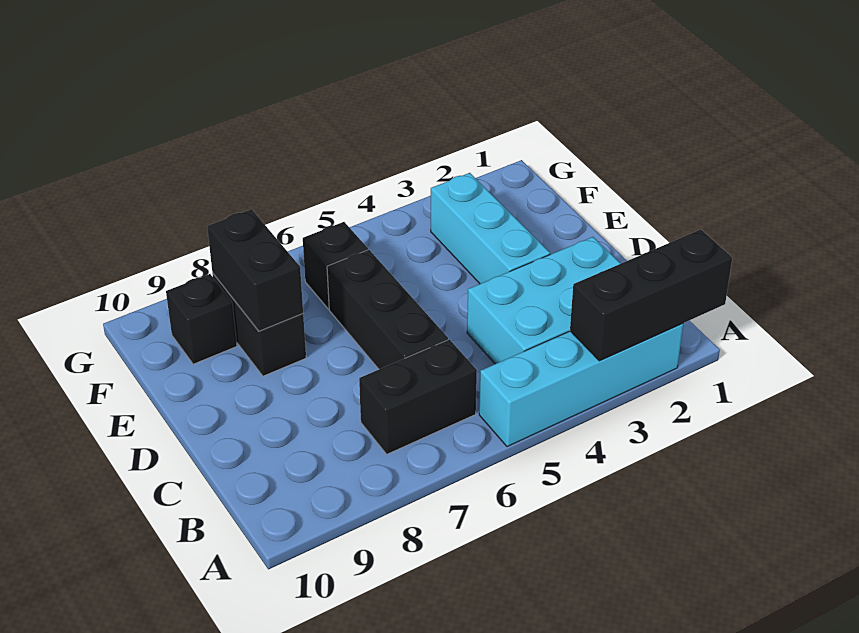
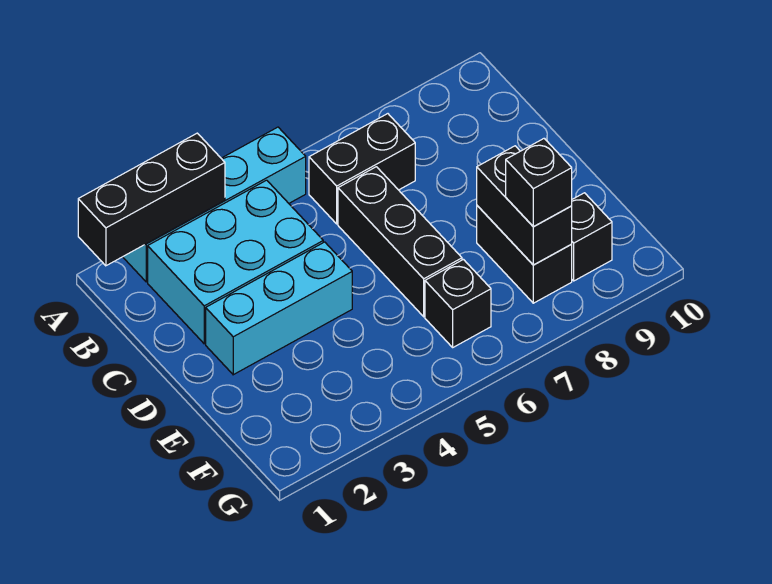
cyan brick D3:F3 level 1 -> cyan brick D2:D4 level 1
none -> black brick F8 level 3

